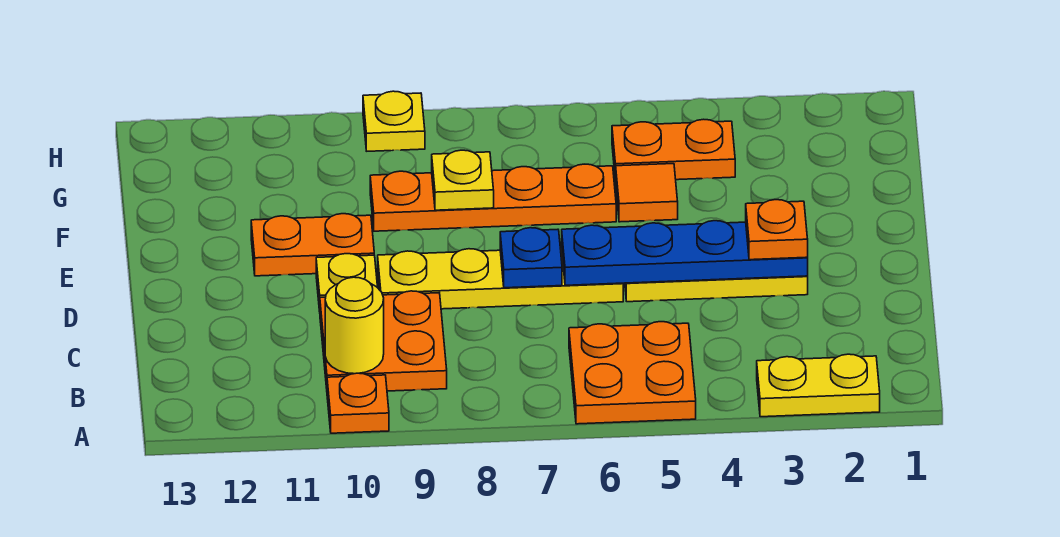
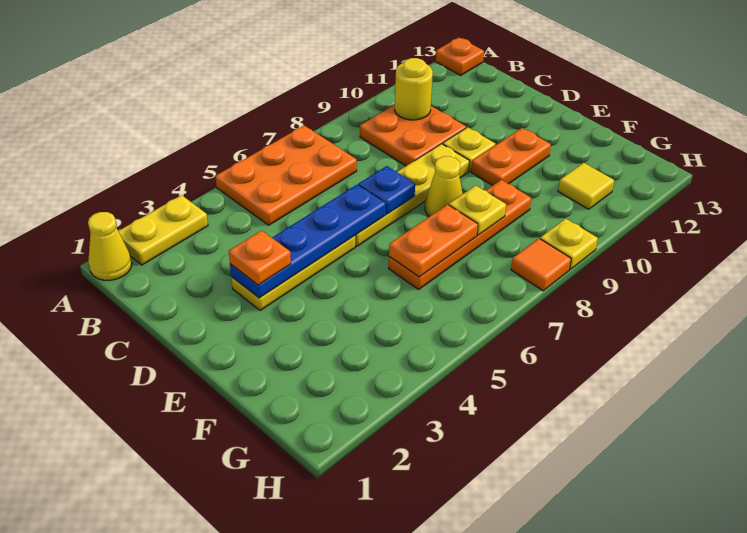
none -> yellow cone A1 level 1
orange plate A5:B6 level 1 -> orange plate A5:B7 level 1
orange plate A10 level 1 -> orange plate A13 level 1
none -> yellow cone E8 level 1
orange tile F5 level 1 -> orange tile H8 level 1
orange plate G4:G5 level 1 -> orange plate F6:F7 level 2
none -> yellow tile G11 level 1

